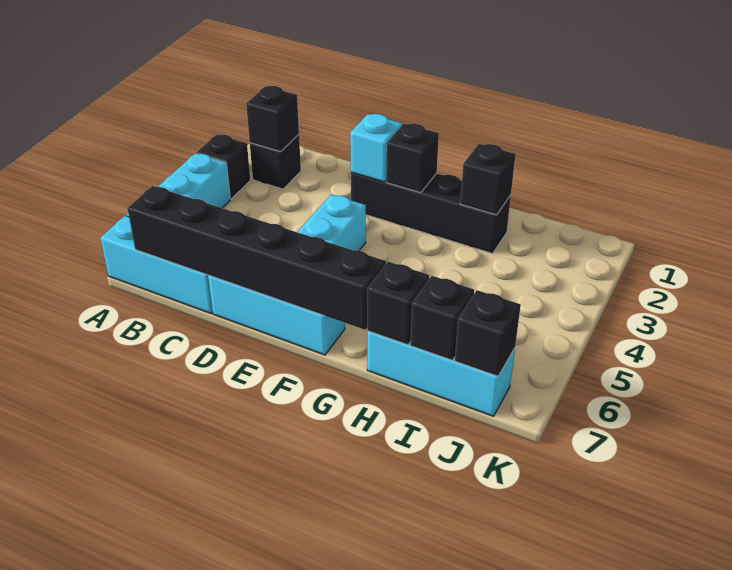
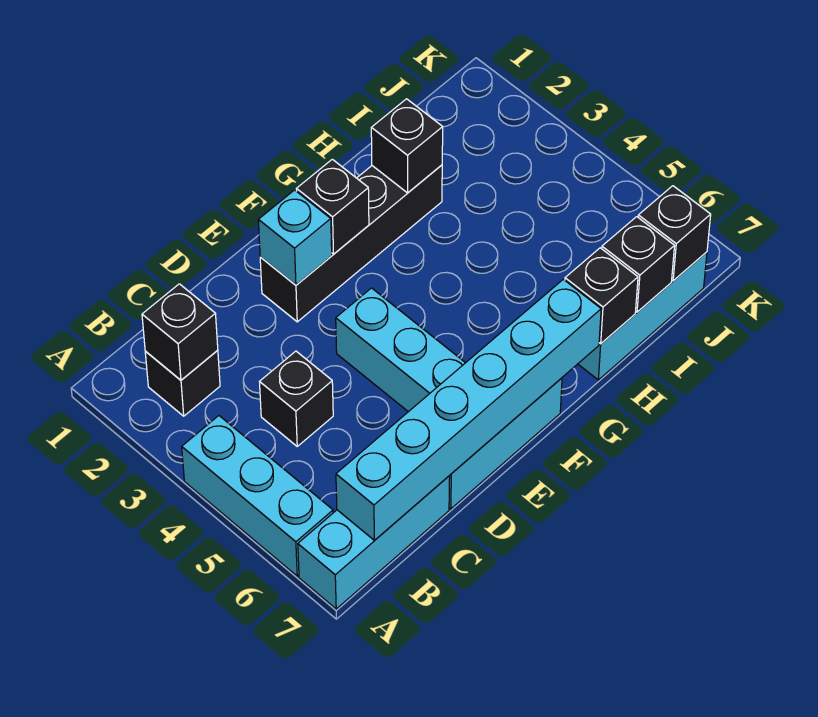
black brick A3 level 1 -> black brick C4 level 1
black brick B7:G7 level 2 -> cyan brick B7:G7 level 2

